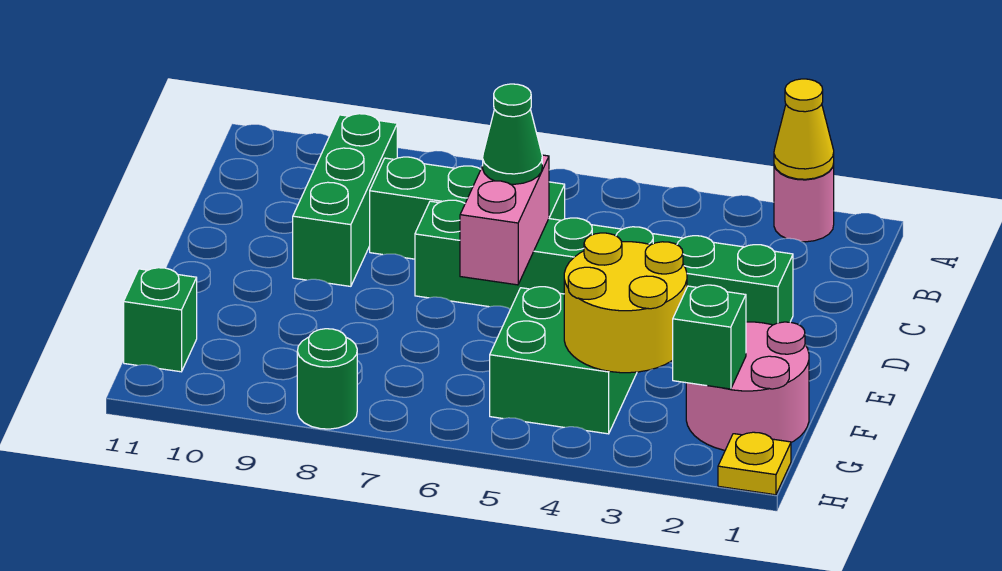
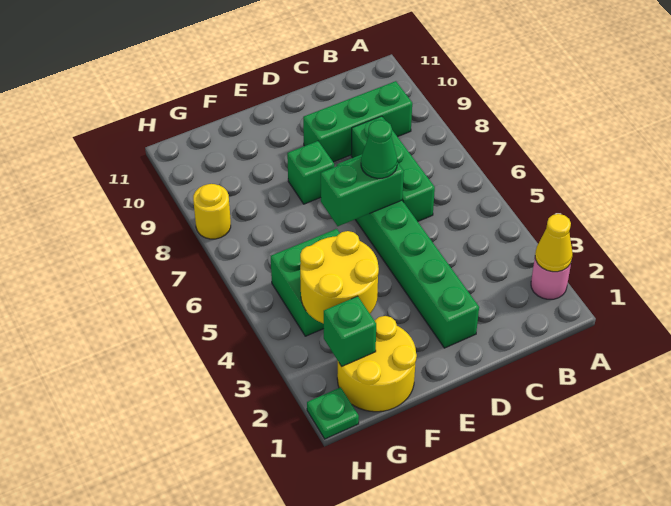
pink brick D6:E6 level 2 -> green brick D6:E6 level 2
pink round brick F1:G2 level 1 -> yellow round brick F1:G2 level 1
green brick G11 level 1 -> green brick E8 level 1
yellow plate H1 level 1 -> green plate H1 level 1
green round brick H8 level 1 -> yellow round brick H8 level 1

